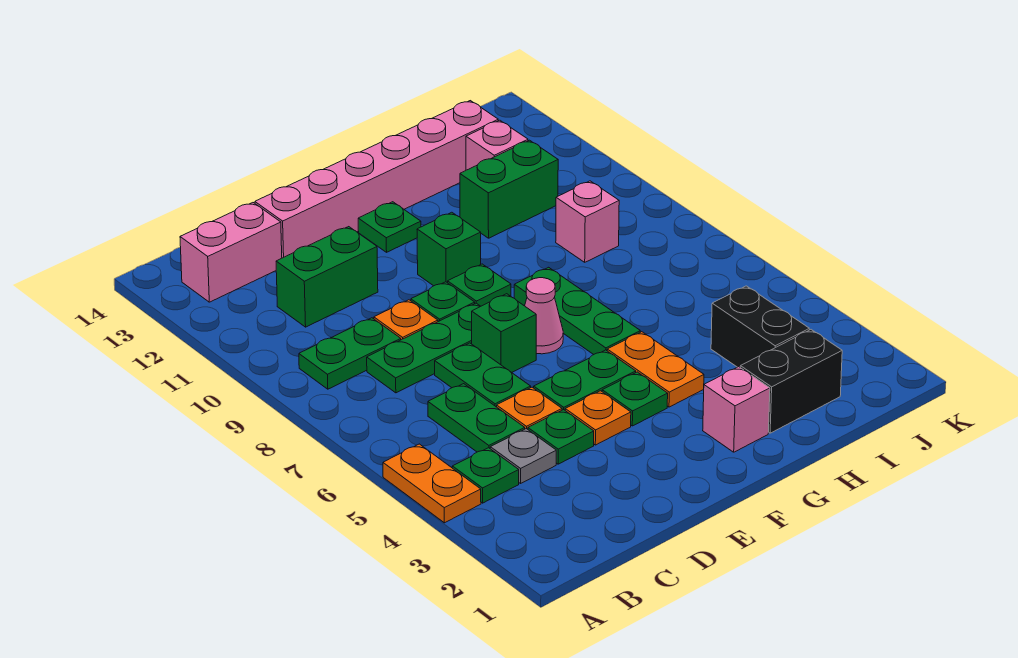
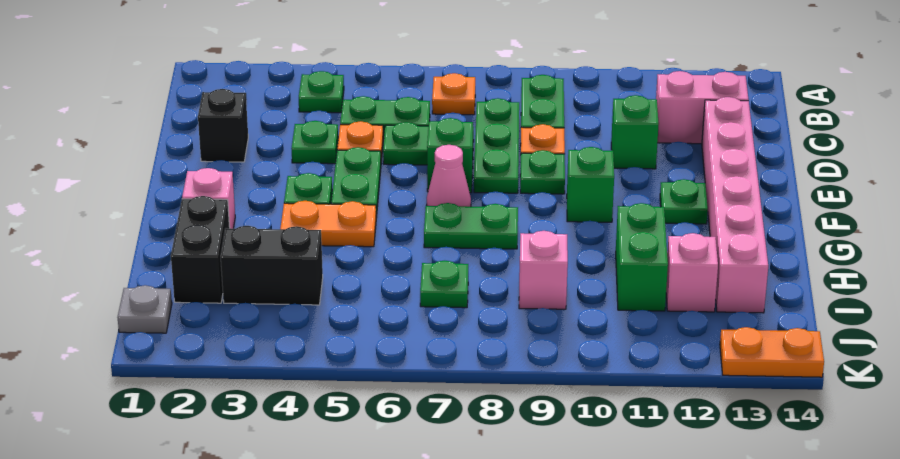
orange plate A4:A5 level 1 -> orange plate K13:K14 level 1
pink brick B13:C13 level 1 -> pink brick C12:C13 level 1
grey plate C4 level 1 -> grey plate J1 level 1
green brick C11:D11 level 1 -> green brick D11 level 1
none -> black brick D2 level 1
orange plate E4 level 1 -> orange plate B7 level 1
green plate F9 level 1 -> green plate I7 level 1
green plate G6:G8 level 1 -> green plate G7:G8 level 1

